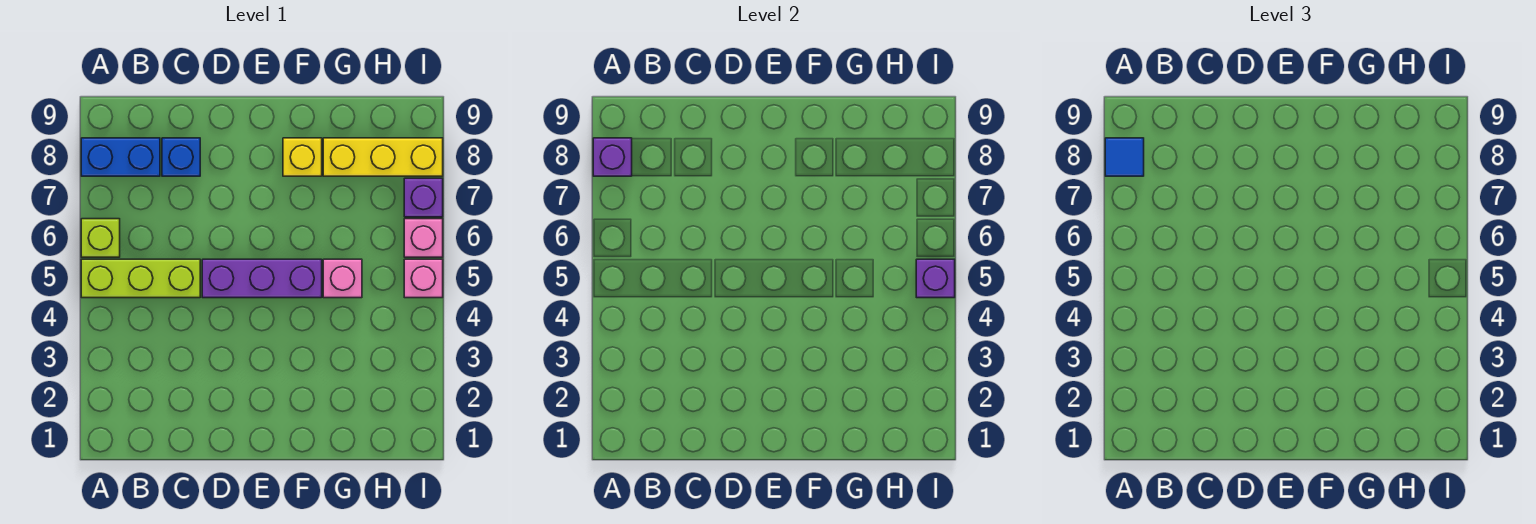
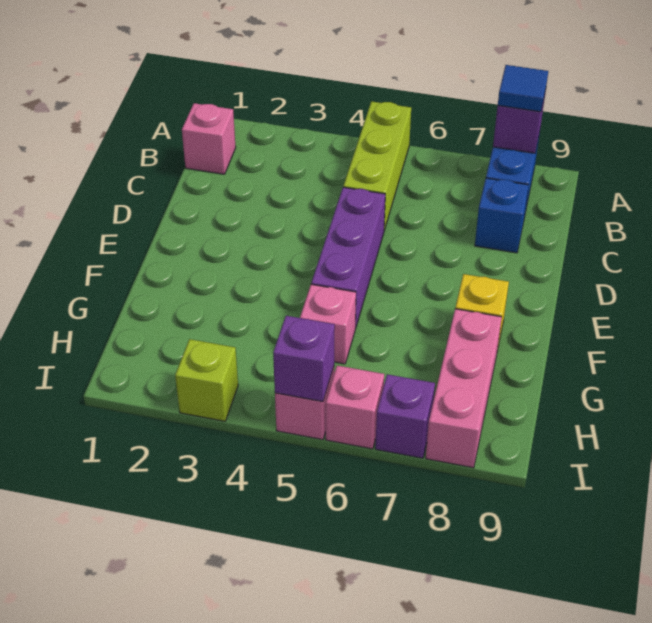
lime brick A6 level 1 -> lime brick I3 level 1
none -> pink brick B1 level 1
yellow brick G8:I8 level 1 -> pink brick G8:I8 level 1

